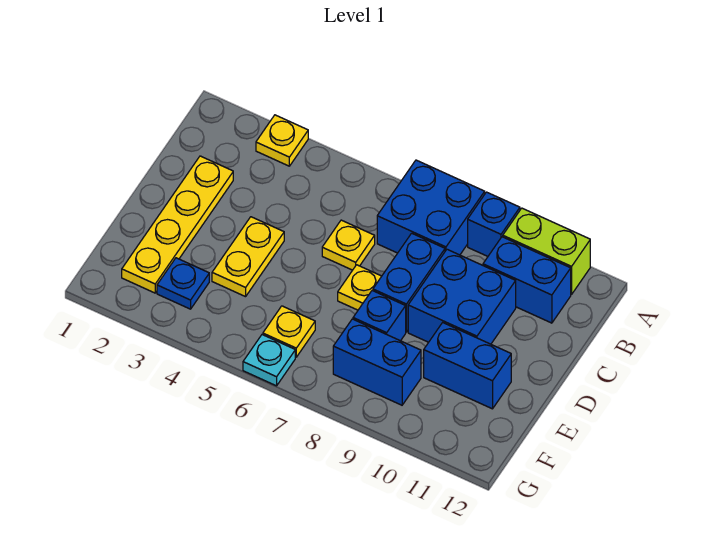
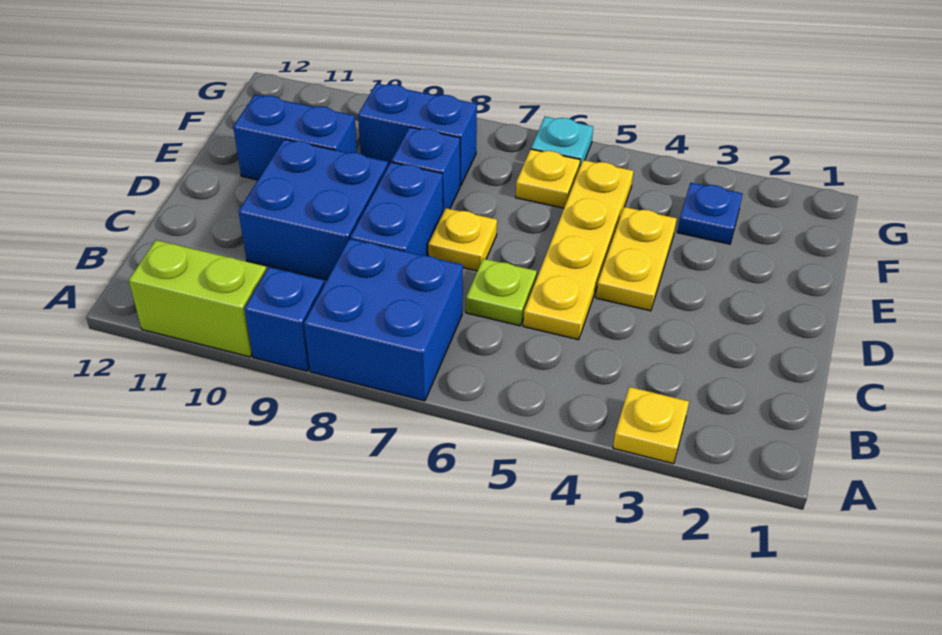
blue brick B10:B11 level 1 -> none
yellow plate C2:F2 level 1 -> yellow plate C5:F5 level 1
yellow plate C6 level 1 -> lime plate C6 level 1

